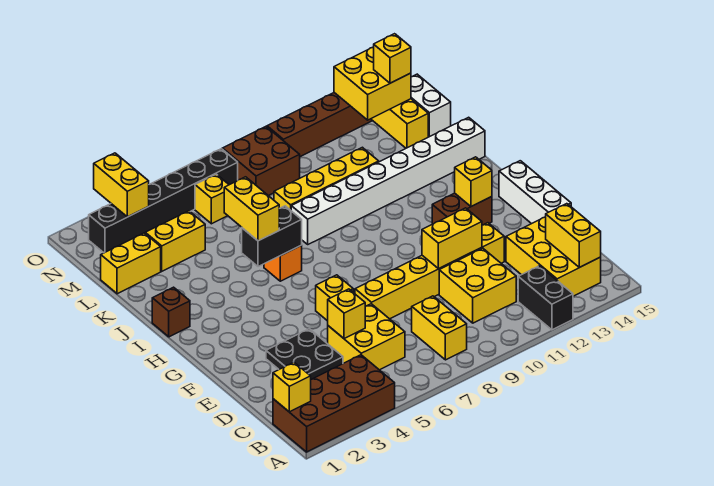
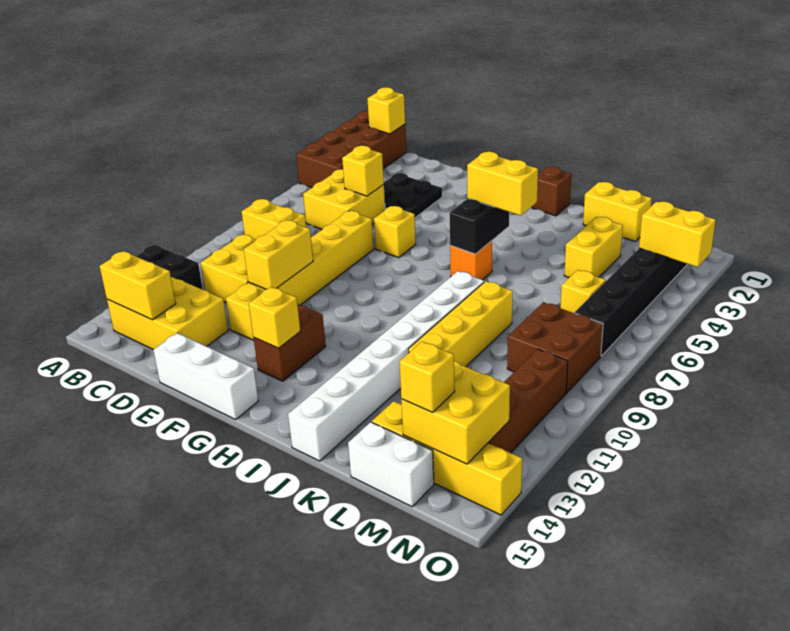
yellow brick L1:L2 level 1 -> yellow brick K1:L1 level 1

